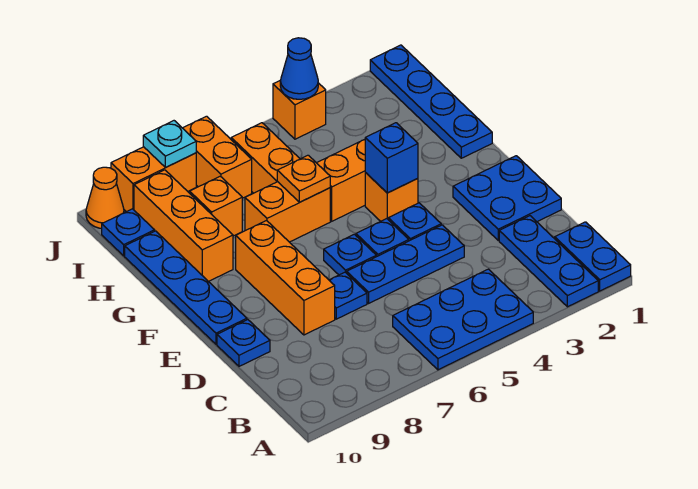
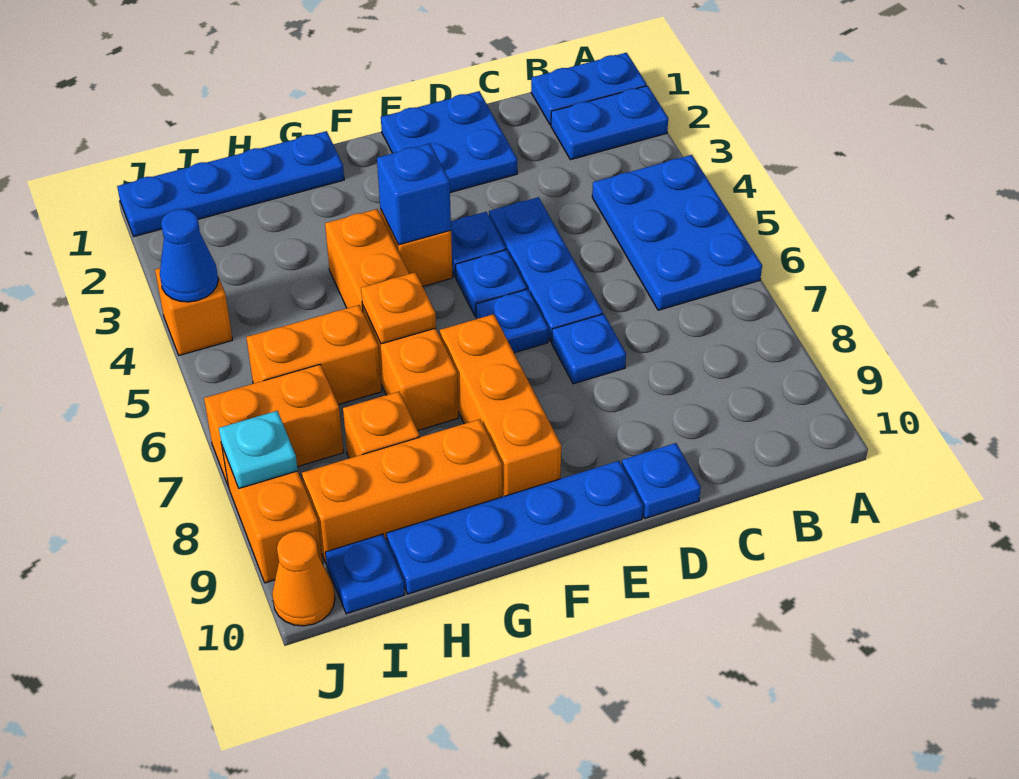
blue plate A2:C2 level 1 -> blue plate A2:B2 level 1
orange brick D8:F8 level 1 -> orange brick F7:F9 level 1

